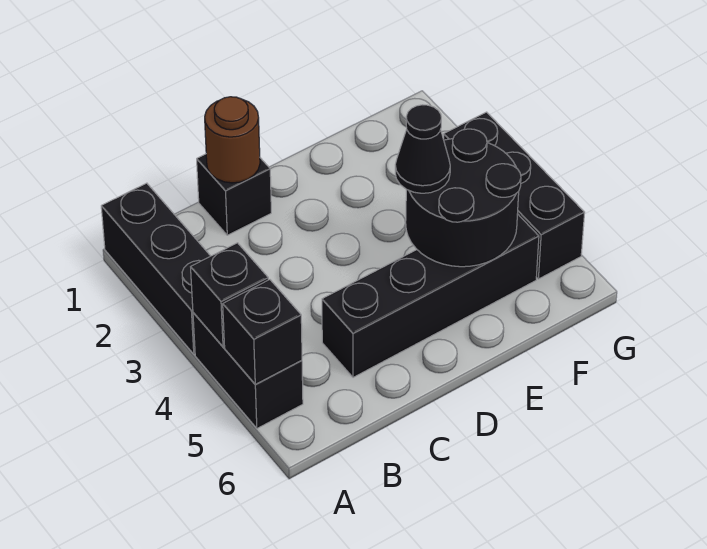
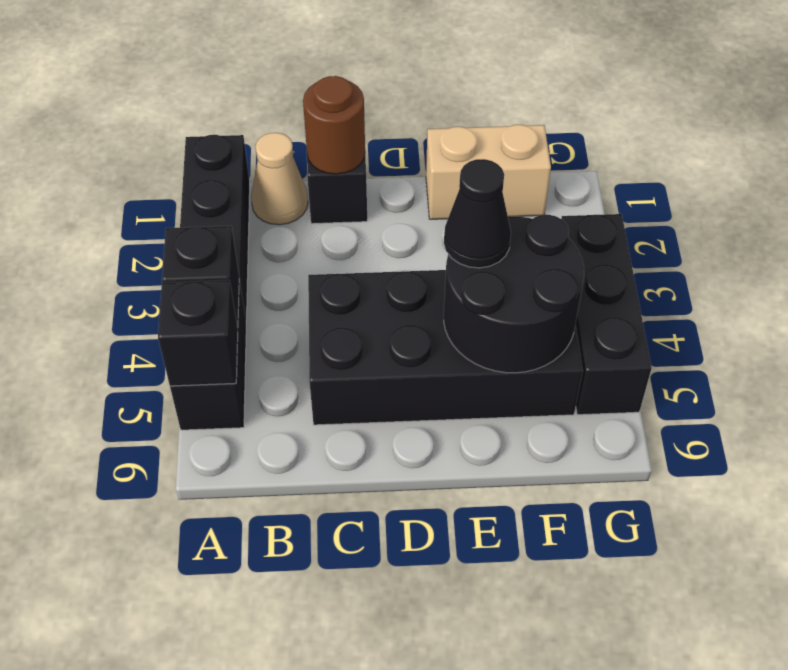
none -> tan cone B1 level 1
black brick C5:F5 level 1 -> black brick C4:F5 level 1
none -> tan brick E1:F1 level 1

